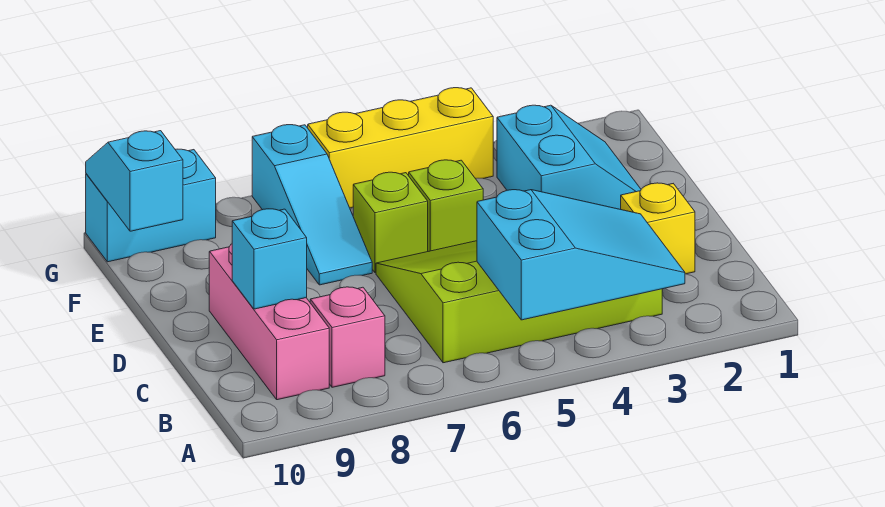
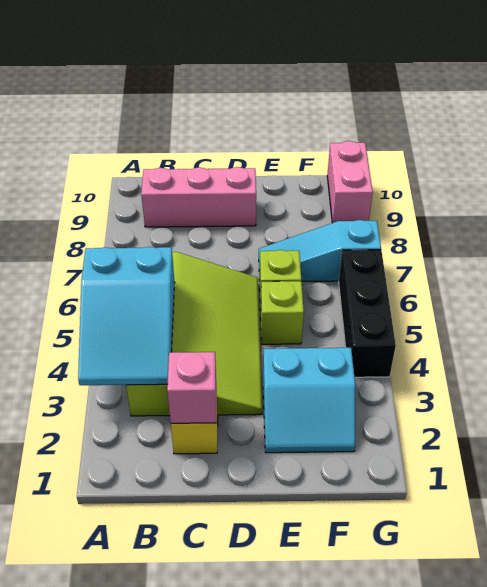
pink brick B8 level 1 -> pink brick C2 level 2
cyan brick C9 level 2 -> none
cyan slope F10:G10 level 2 top F -> none
yellow brick G4:G6 level 1 -> black brick G4:G6 level 1
cyan brick G9:G10 level 1 -> pink brick G9:G10 level 1

